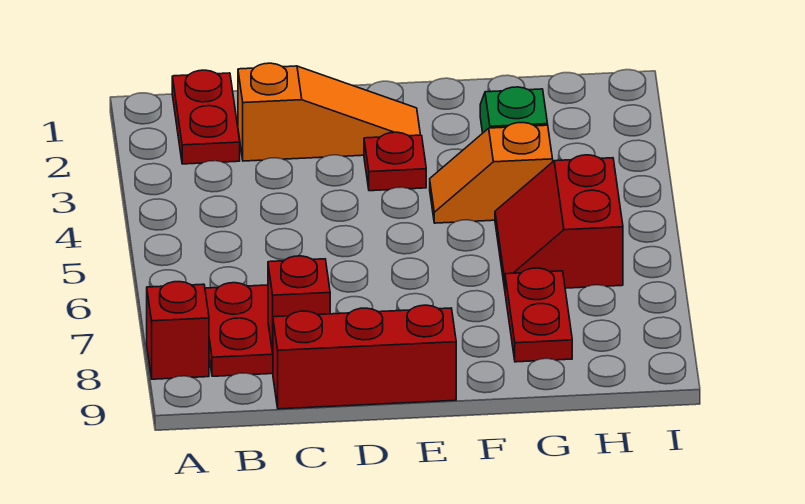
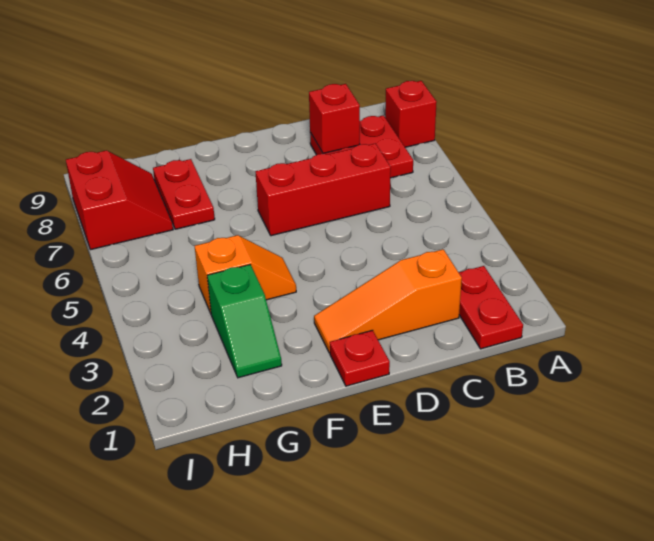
red brick C9:E9 level 1 -> red brick C6:E6 level 1
red plate E3 level 1 -> red plate E1 level 1
red slope G5:H6 level 1 top H -> red slope H7:I8 level 1 top I

